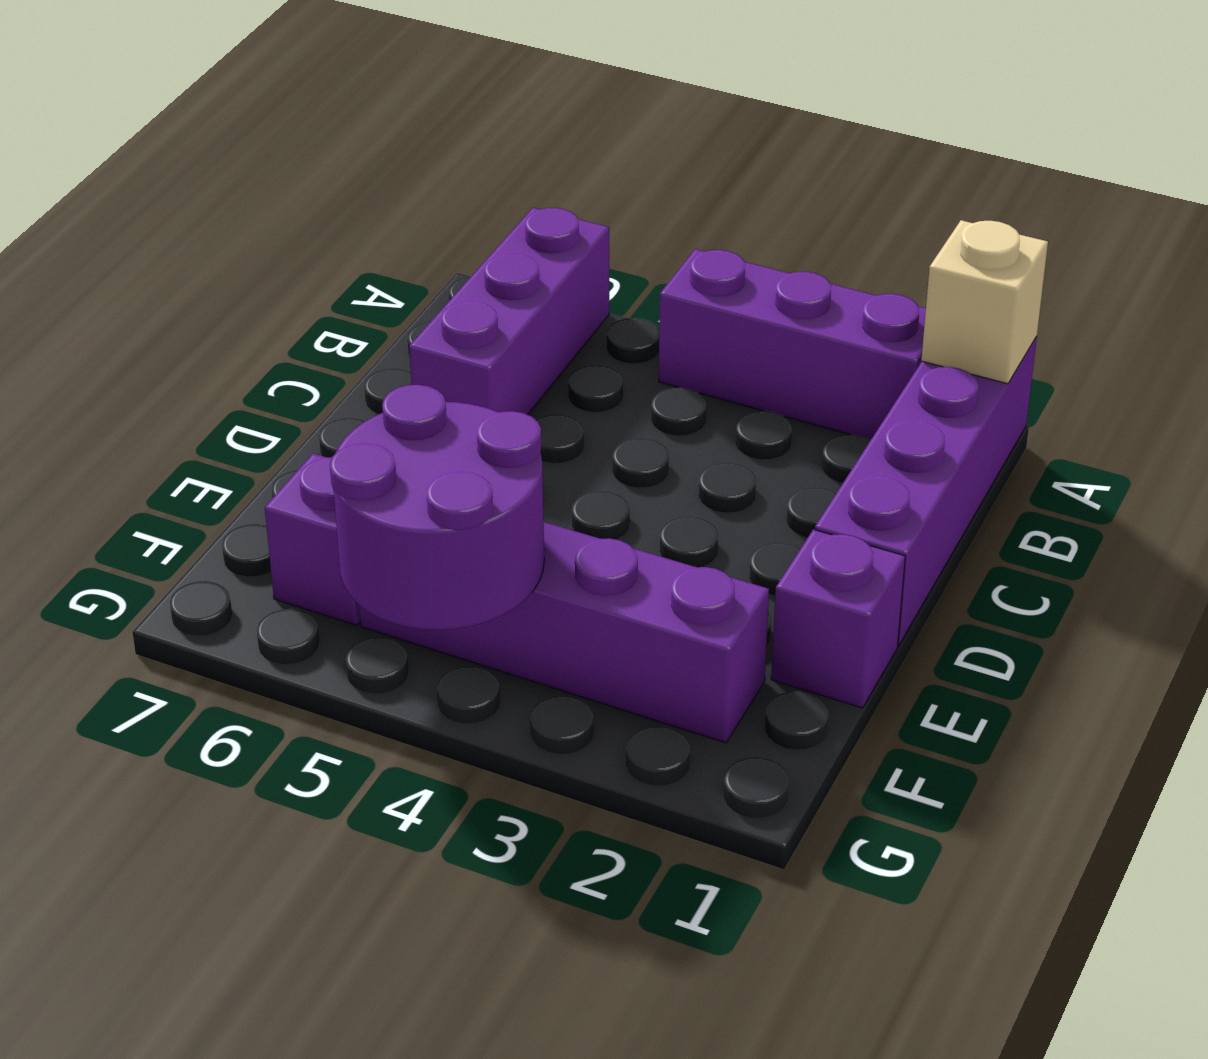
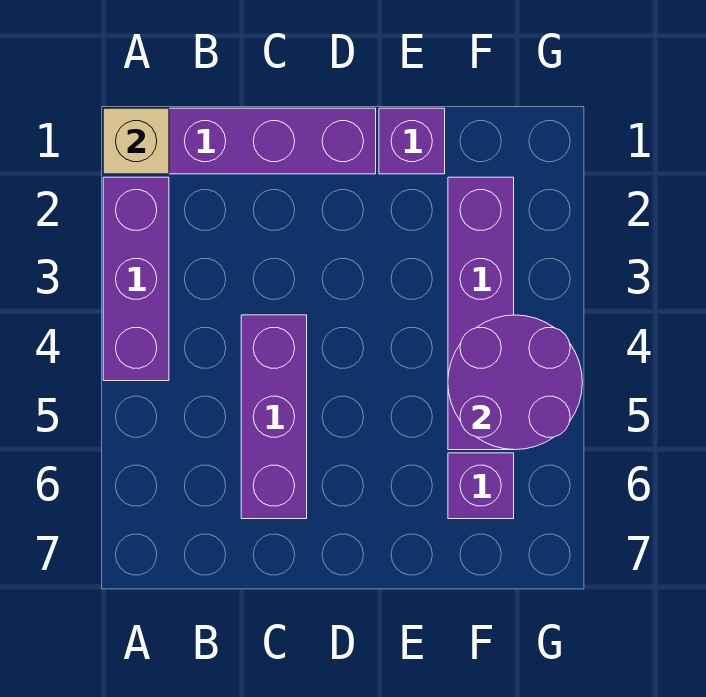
purple brick A6:C6 level 1 -> purple brick C4:C6 level 1

